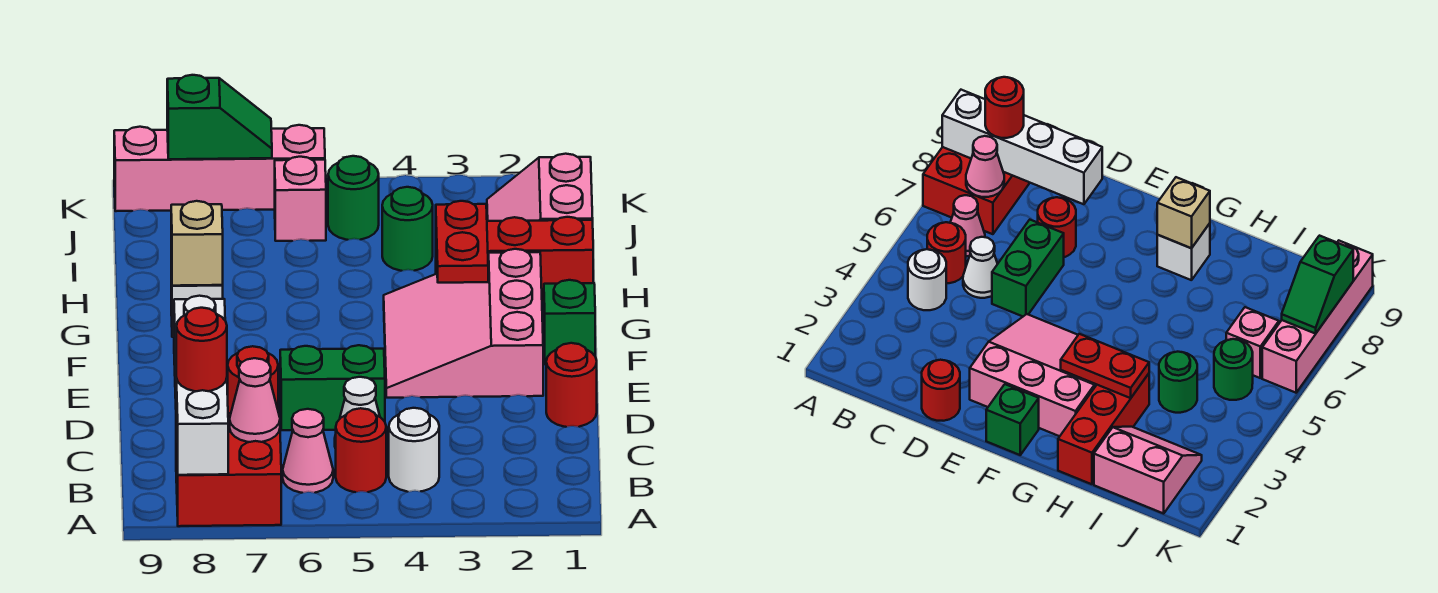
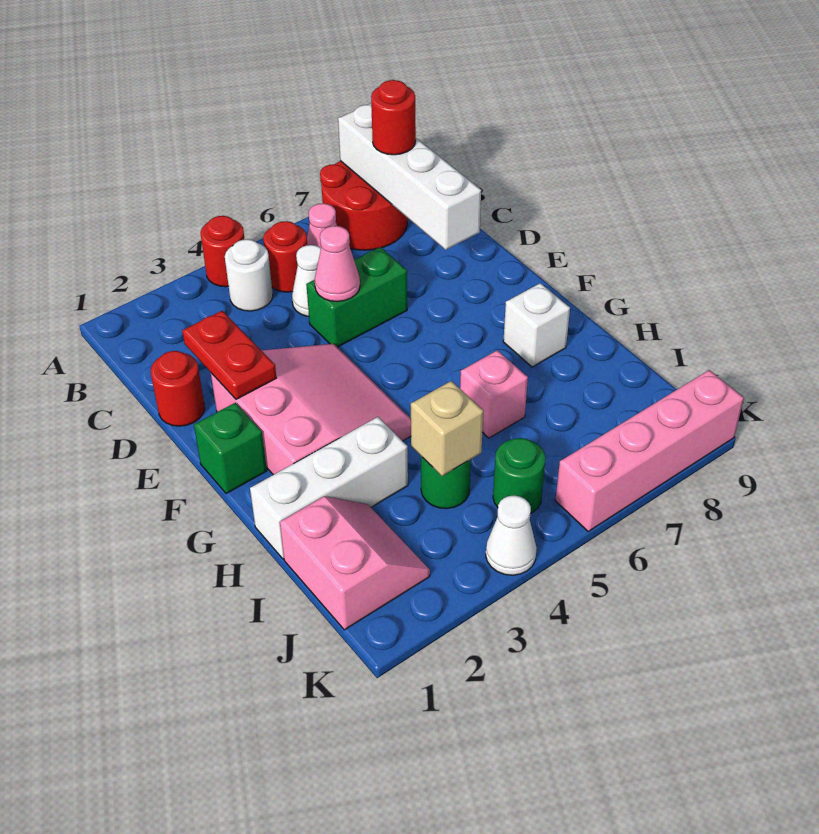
red brick A7:B8 level 1 -> red round brick A7:B8 level 1
pink cone B7 level 2 -> pink cone D5 level 2
red round brick D7 level 1 -> red round brick A4 level 1
red plate G3:H3 level 2 -> red plate D2:E2 level 2
tan brick G8 level 2 -> tan brick I4 level 2
red brick H1:H3 level 1 -> white brick H1:H3 level 1
pink brick J6 level 1 -> pink brick H6 level 1
none -> white cone K4 level 1
green slope K7:K8 level 2 top 8 -> none

